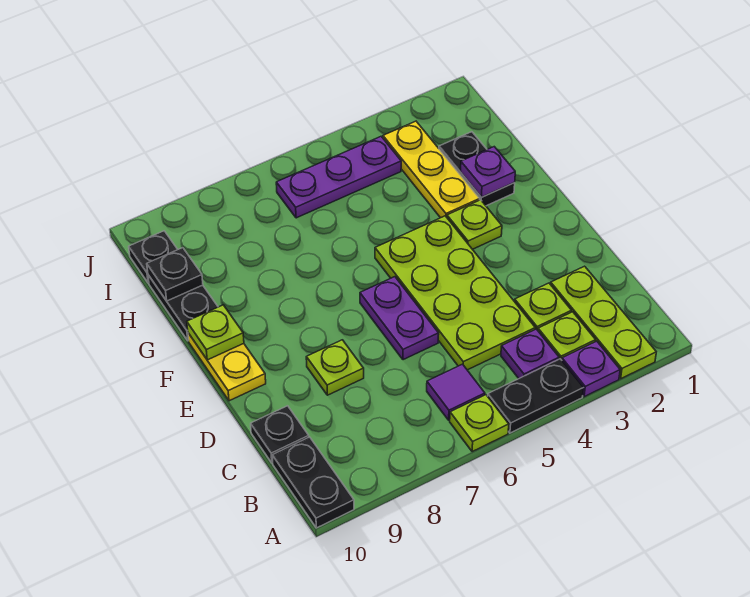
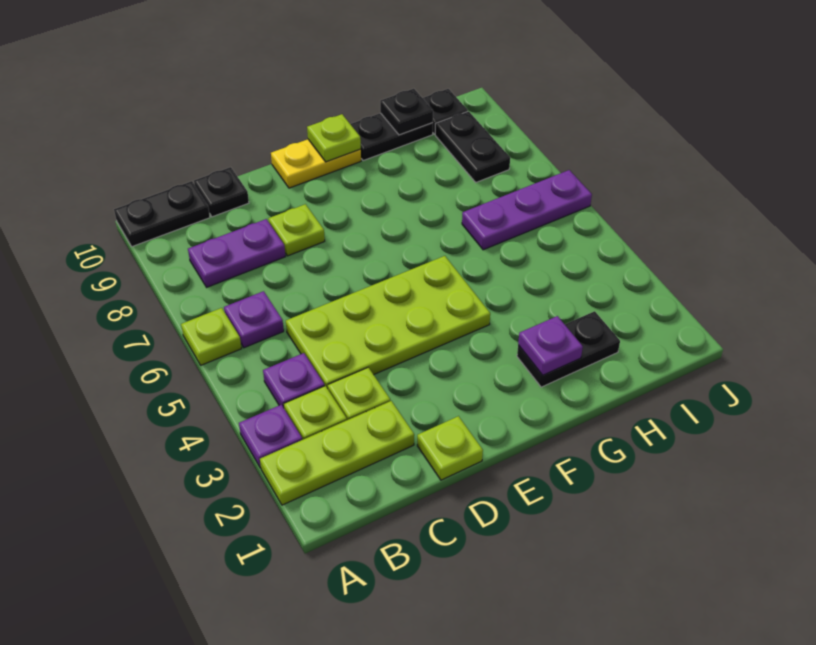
black plate A4:A5 level 1 -> black plate I8:I9 level 1
purple tile B6 level 1 -> purple plate B6 level 1
purple plate D6:E6 level 1 -> purple plate B8:C8 level 1
lime plate F3 level 1 -> lime plate D1 level 1
yellow plate G3:I3 level 1 -> none
purple plate I4:I6 level 1 -> purple plate H6:J6 level 1

